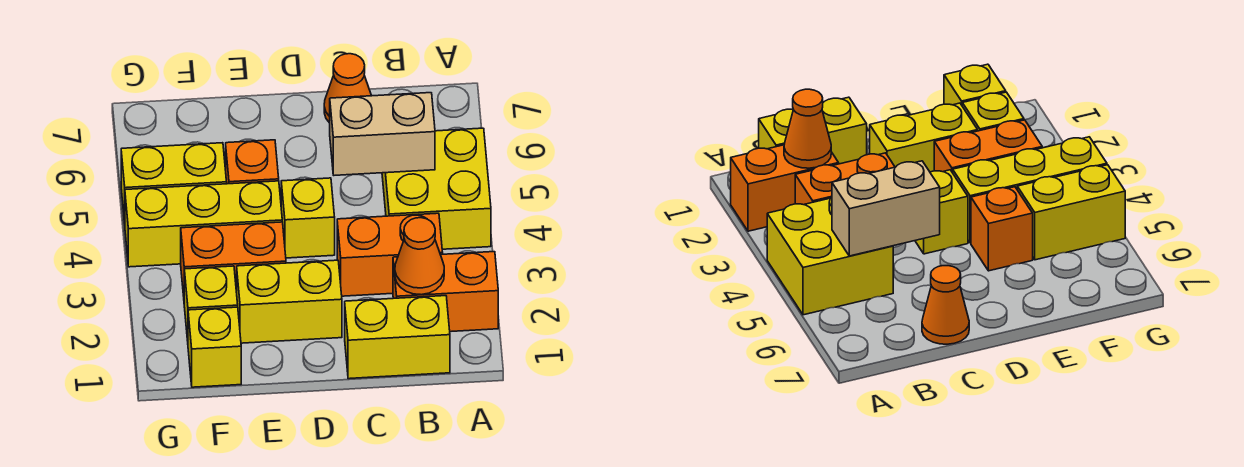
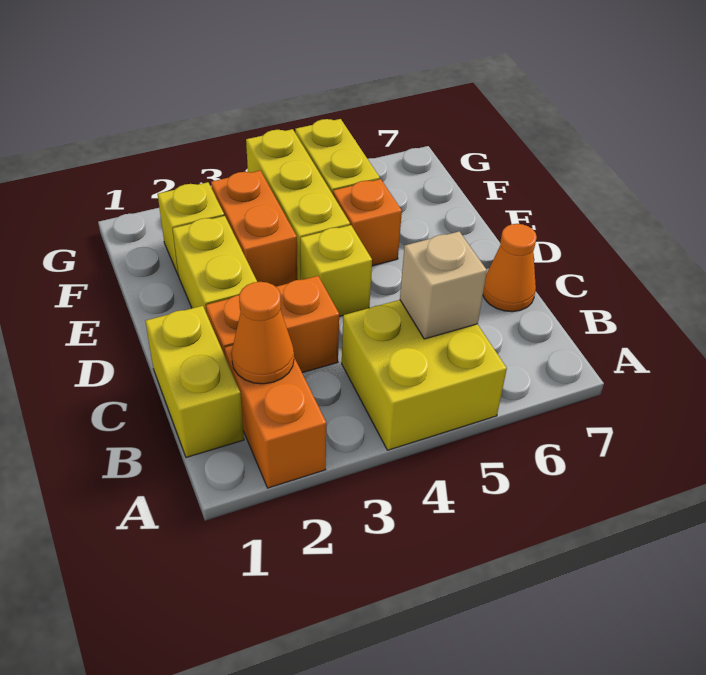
orange brick B3:C3 level 1 -> orange brick C2:C3 level 1
tan brick B5:C5 level 2 -> tan brick B5 level 2
yellow brick F1 level 1 -> none

